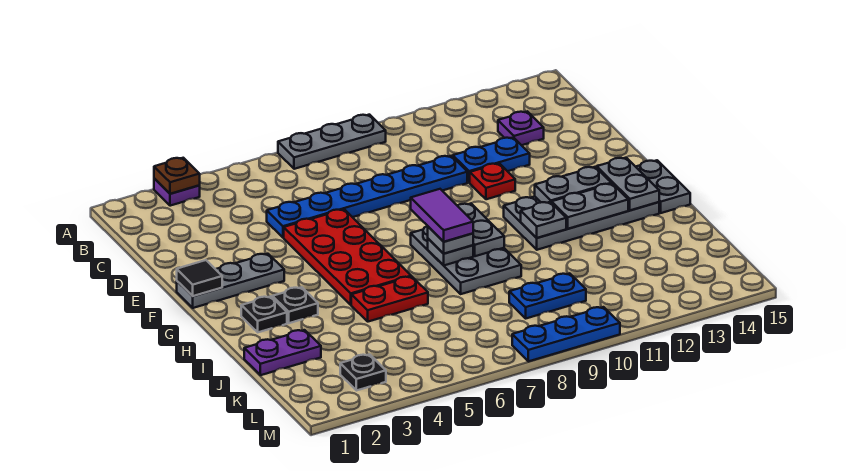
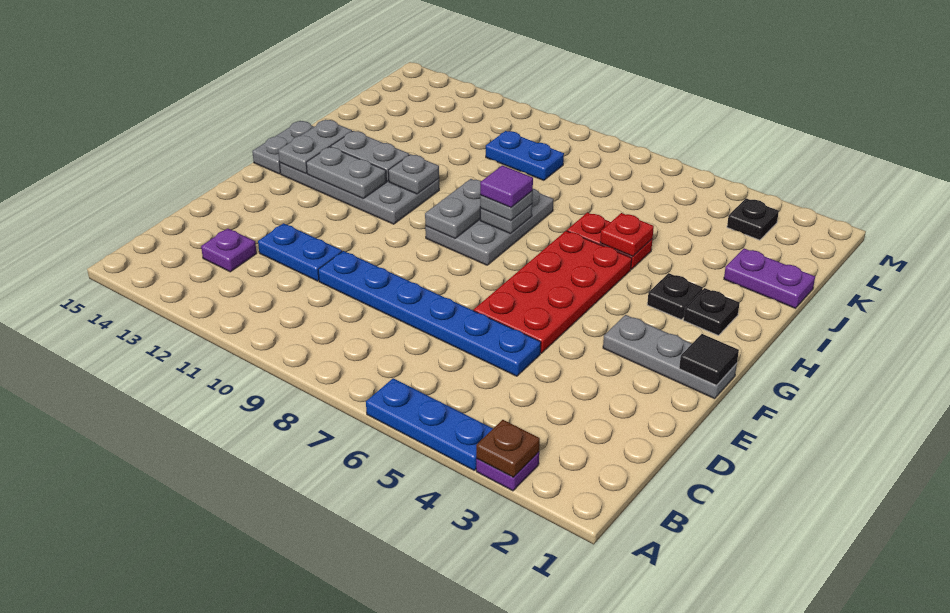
grey plate A7:A9 level 1 -> none
red plate E11 level 1 -> red plate I5 level 2
purple tile G8:H8 level 4 -> purple tile H8 level 4
blue plate M8:M10 level 1 -> blue plate A4:A6 level 1

